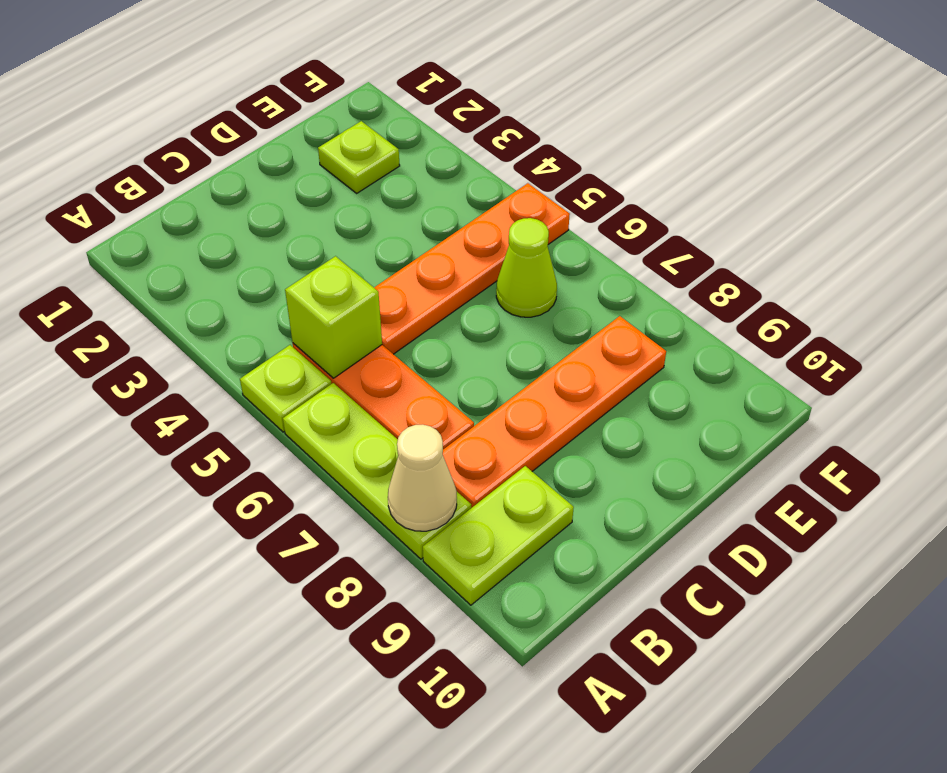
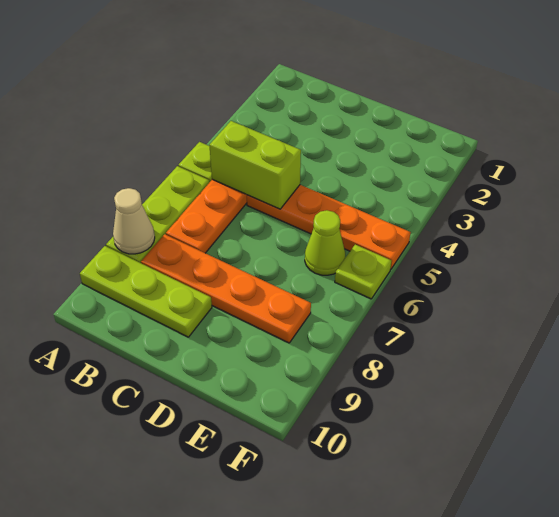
lime plate A9:B9 level 1 -> lime plate A9:C9 level 1
lime brick B5 level 2 -> lime brick B5:C5 level 2
lime plate E2 level 1 -> lime plate F6 level 1

